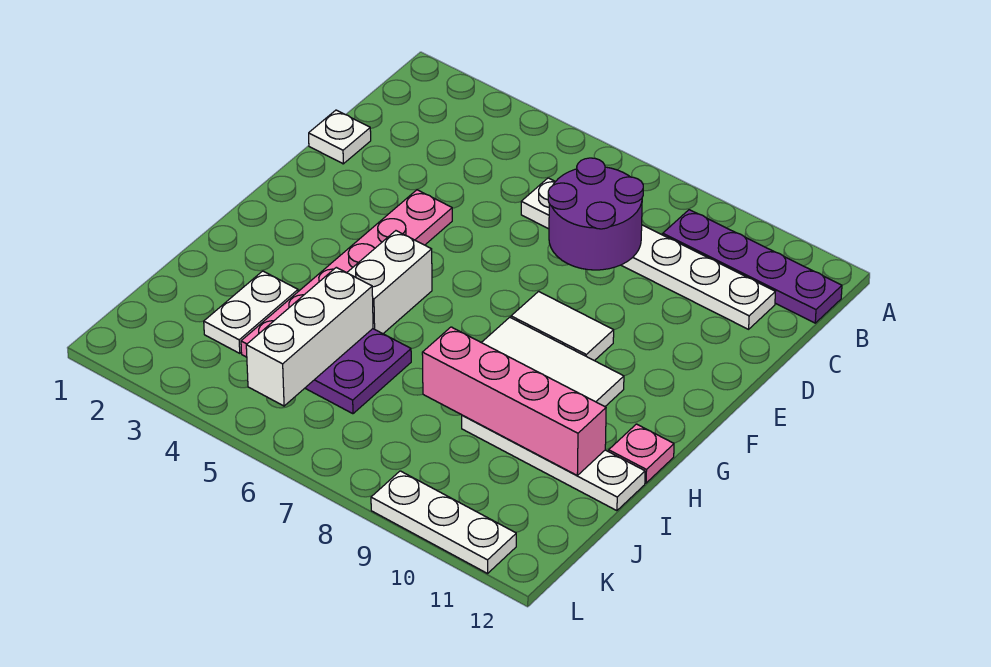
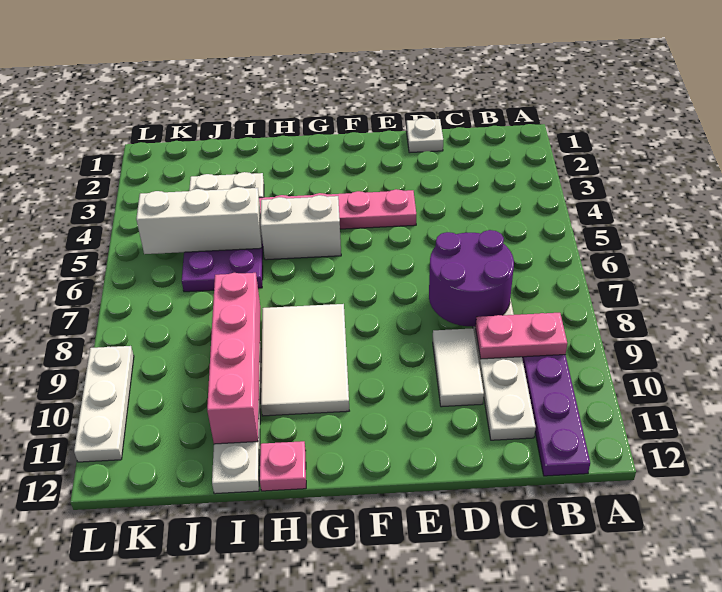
none -> pink plate B9:C9 level 2
white tile F8:F9 level 1 -> white tile D9:D10 level 1

